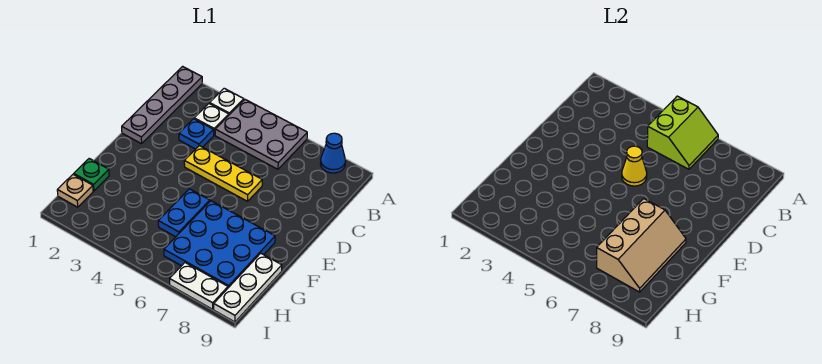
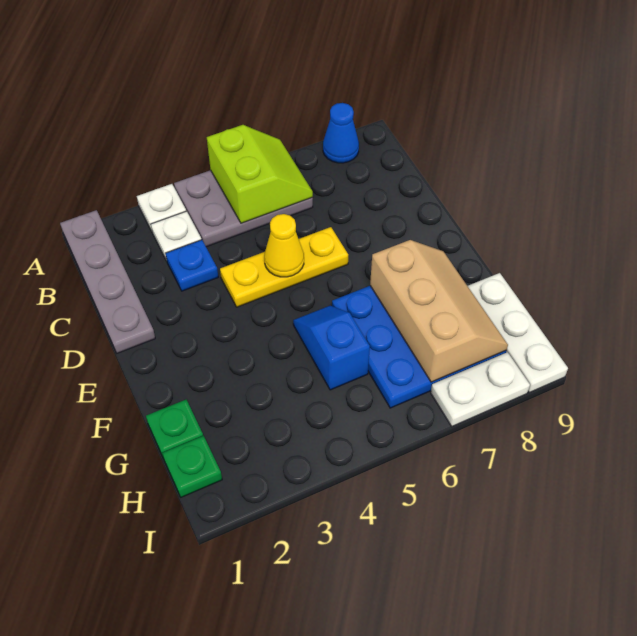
blue plate F5:G5 level 1 -> blue slope F5:G5 level 1 top G
tan plate H1 level 1 -> green plate H1 level 1

